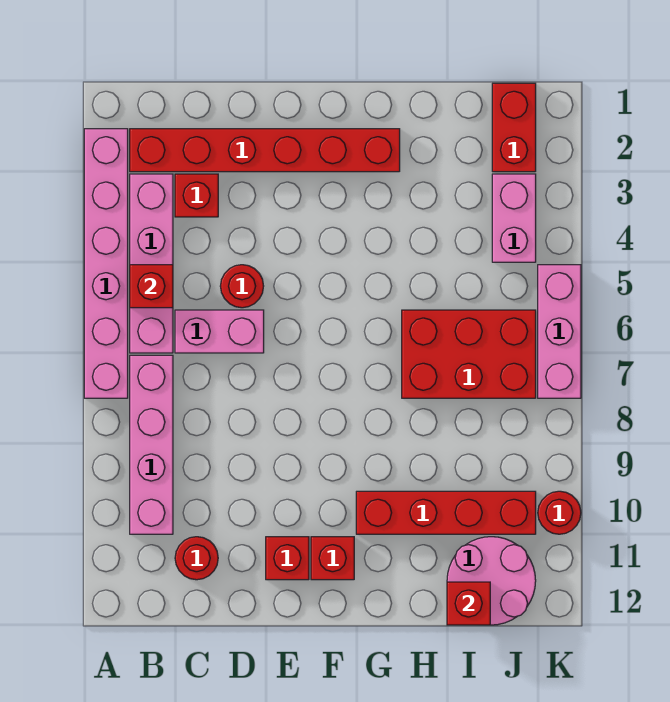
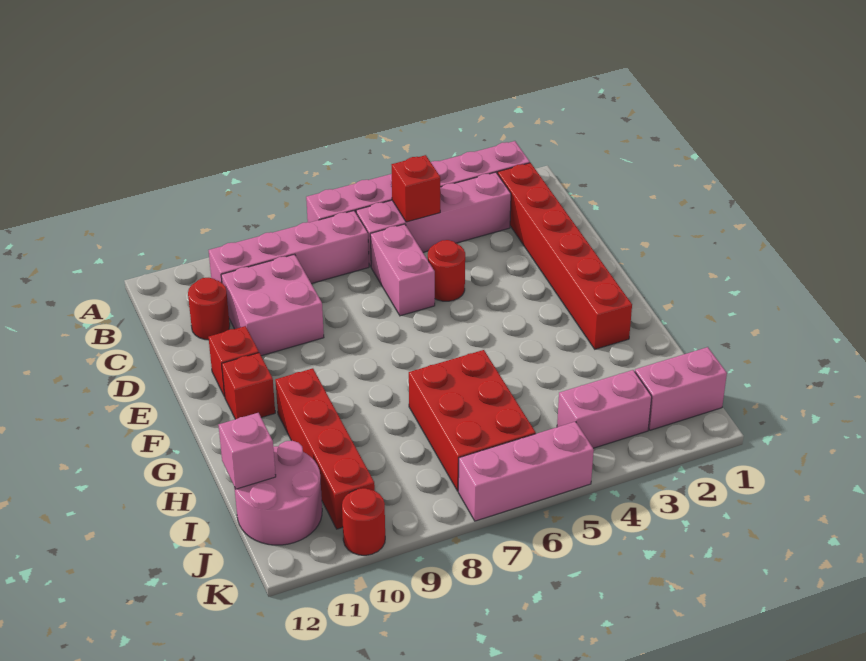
red brick C3 level 1 -> none
none -> pink brick C9:D10 level 1
red brick I12 level 2 -> pink brick I12 level 2
red brick J1:J2 level 1 -> pink brick J1:J2 level 1

